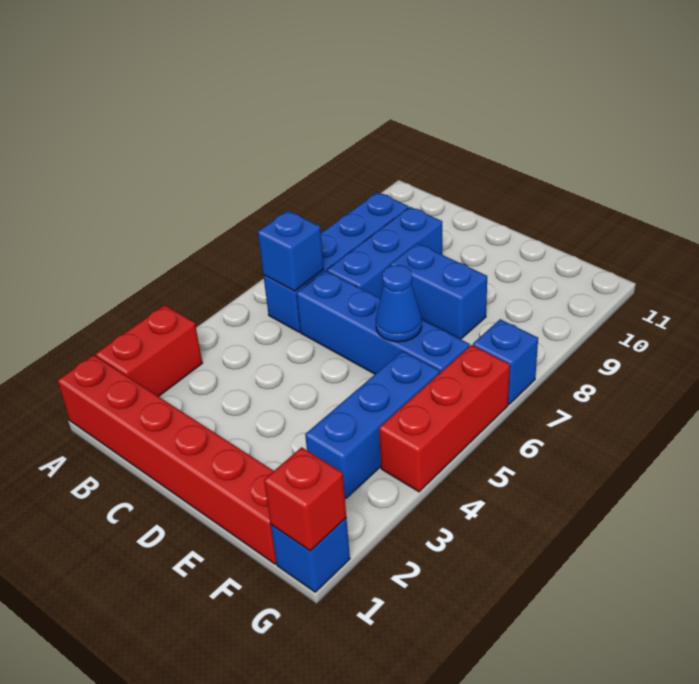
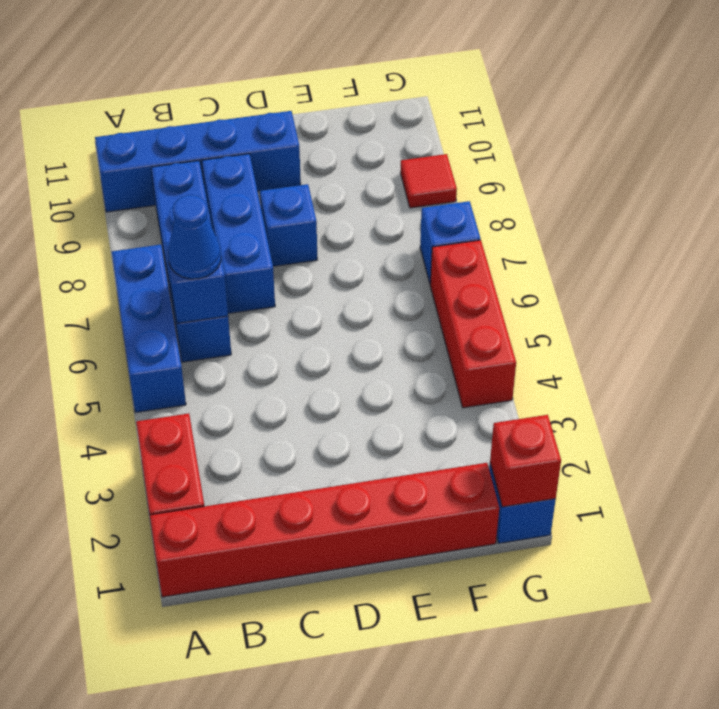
blue brick C6:F6 level 1 -> blue brick A10:D10 level 1
blue brick D8:E8 level 1 -> blue brick D8 level 1
blue cone E6 level 2 -> blue cone B6 level 3
blue brick F3:F5 level 1 -> blue brick A5:A7 level 1
none -> red tile G9 level 1

